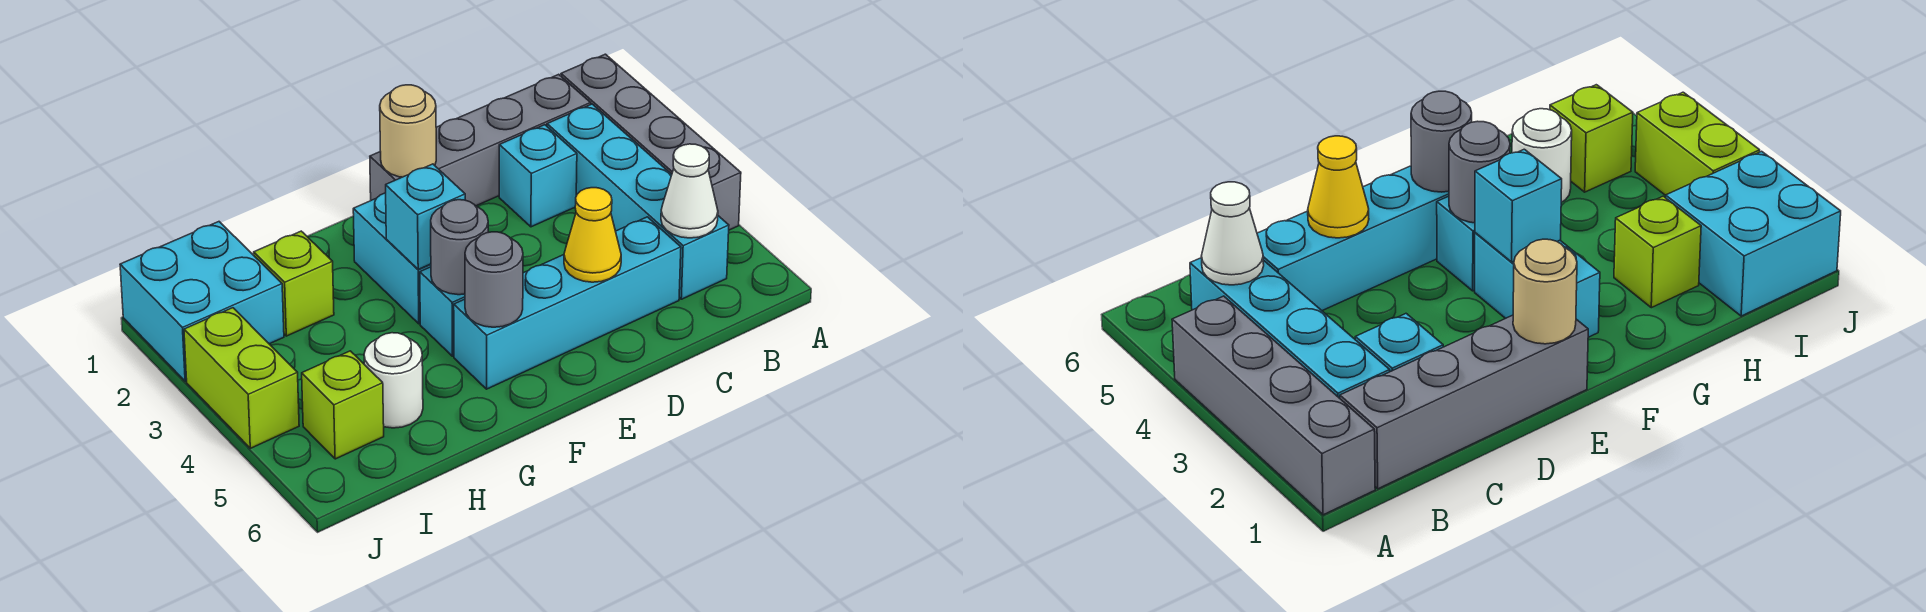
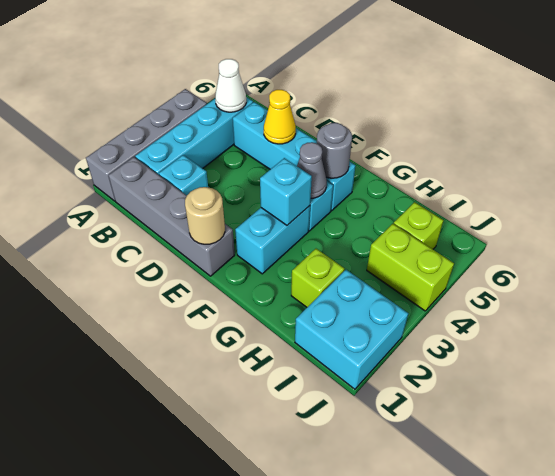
grey round brick F4 level 2 -> grey cone F4 level 2
white round brick H5 level 1 -> none
lime brick J3:J4 level 1 -> lime brick I4:J4 level 1

